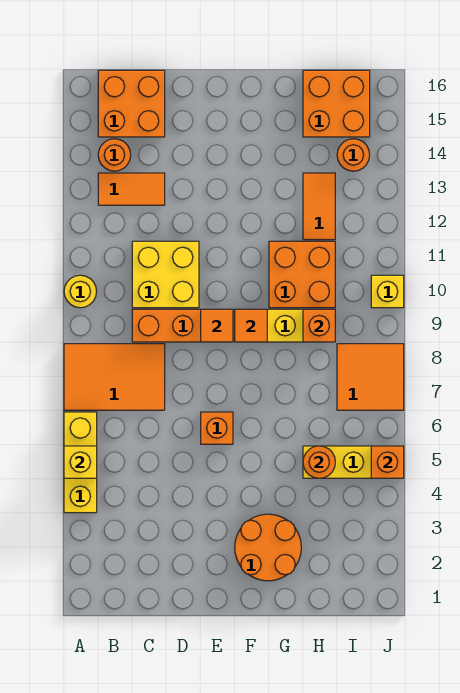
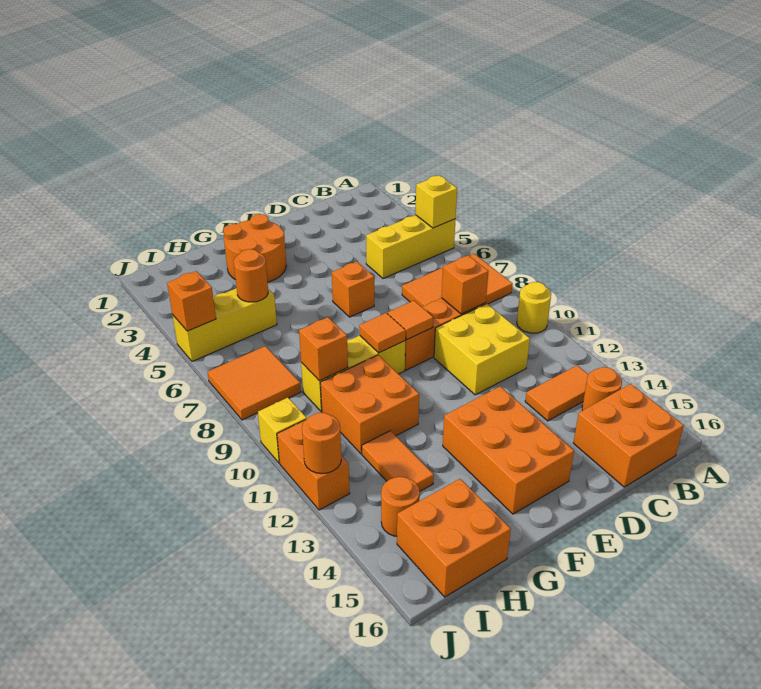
yellow brick A4:A6 level 1 -> yellow brick A5:C5 level 1
none -> orange brick C9 level 2
none -> orange brick E13:F15 level 1
none -> orange brick J11:J12 level 1
none -> orange round brick J12 level 2

